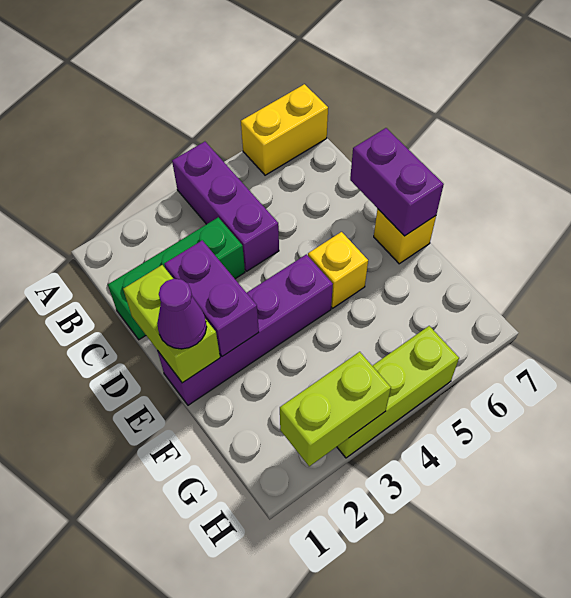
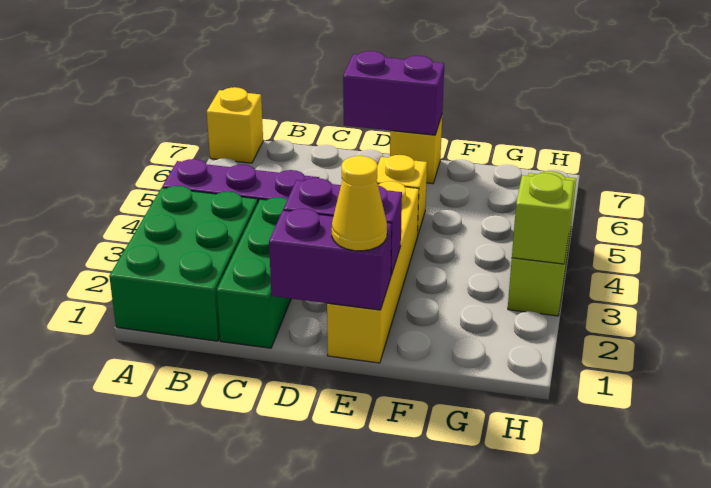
none -> green brick A1:B3 level 1
yellow brick A6:A7 level 1 -> yellow brick A7 level 1
lime brick D1:E1 level 2 -> purple brick D1:E1 level 2
purple brick E1:E4 level 1 -> yellow brick E1:E4 level 1
purple cone E1 level 3 -> yellow cone E1 level 3
lime brick H2:H3 level 2 -> lime brick H3 level 2

